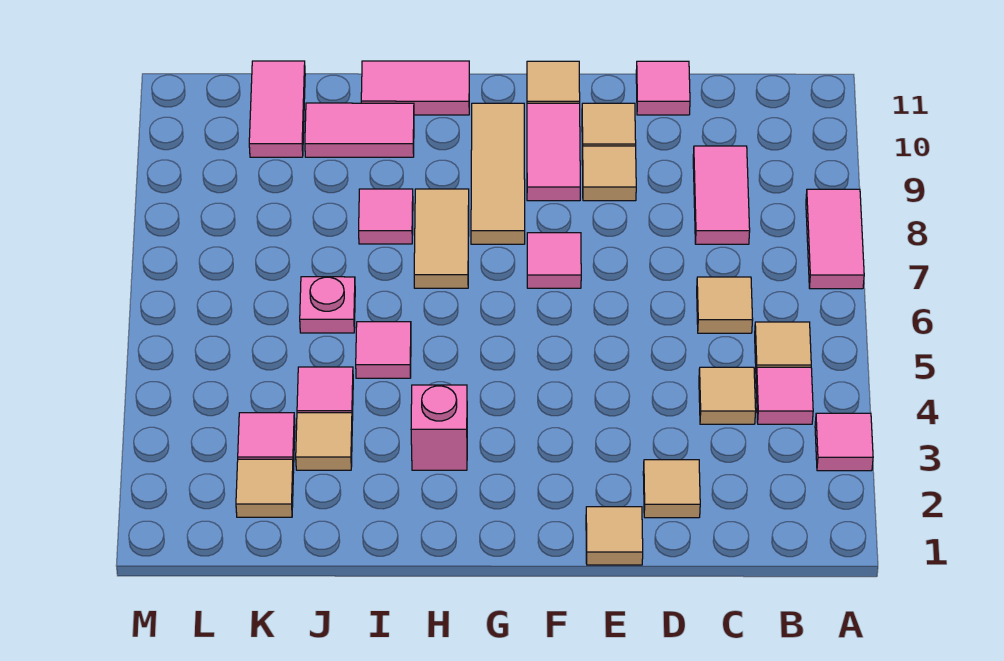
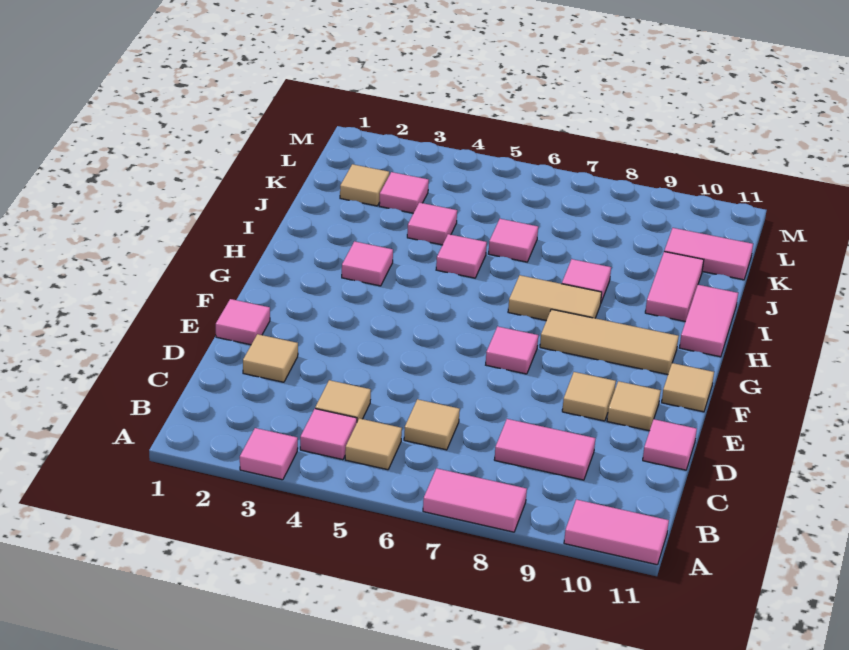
tan tile E1 level 1 -> pink tile E1 level 1
pink tile F9:F10 level 1 -> pink tile A10:A11 level 1
pink brick H3 level 1 -> pink tile H3 level 1
tan tile J3 level 1 -> none
pink plate J6 level 1 -> pink tile J6 level 1

